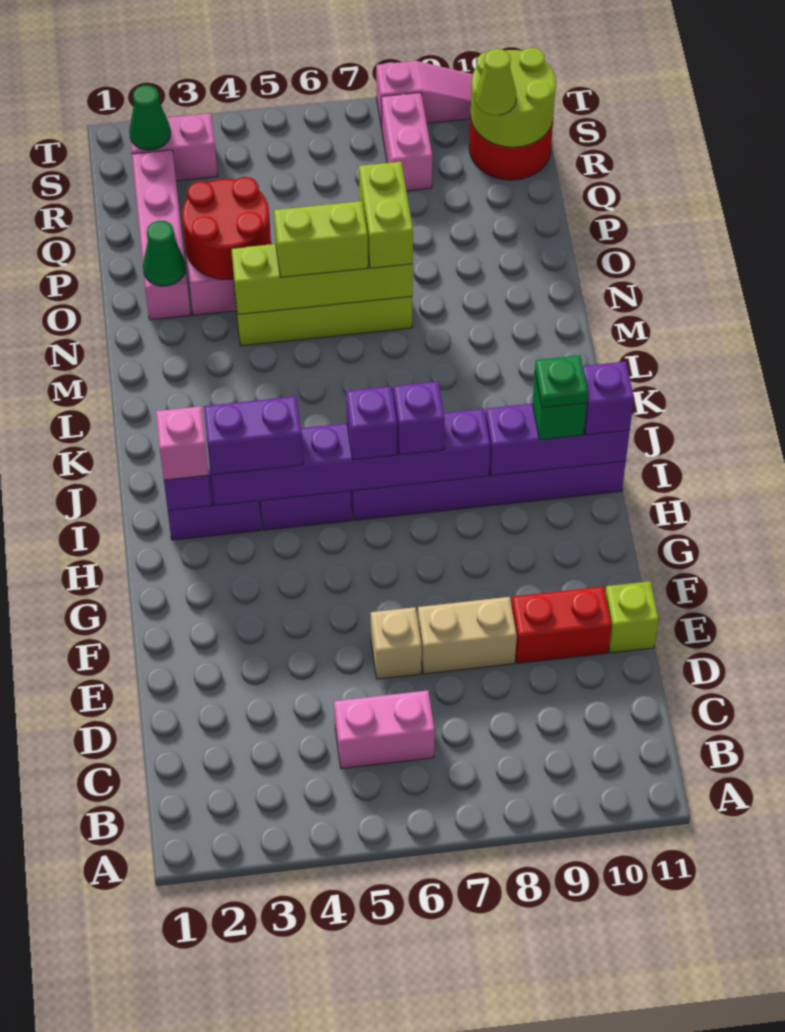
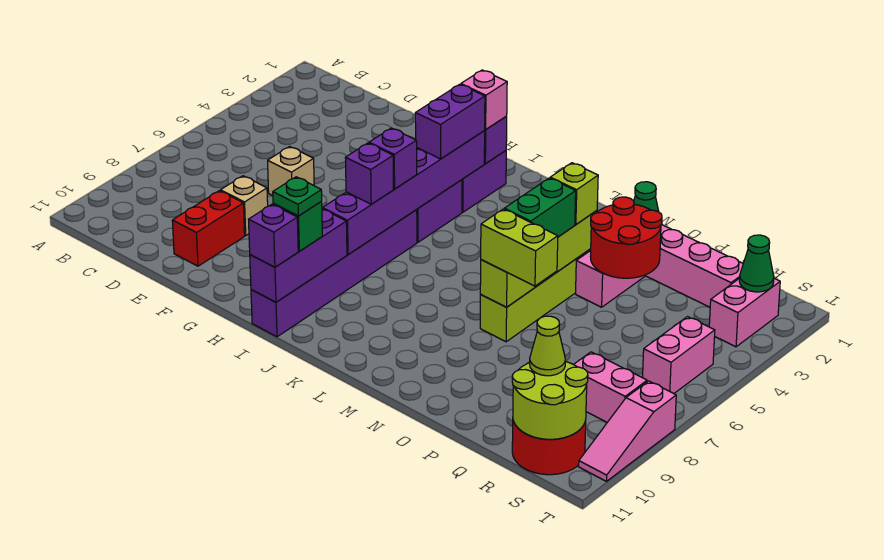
pink brick C5:C6 level 1 -> pink brick S5:S6 level 1
tan brick E7:E8 level 1 -> tan brick E8 level 1
lime brick E11 level 1 -> lime brick N4 level 3
lime brick N5:N6 level 3 -> green brick N5:N6 level 3

